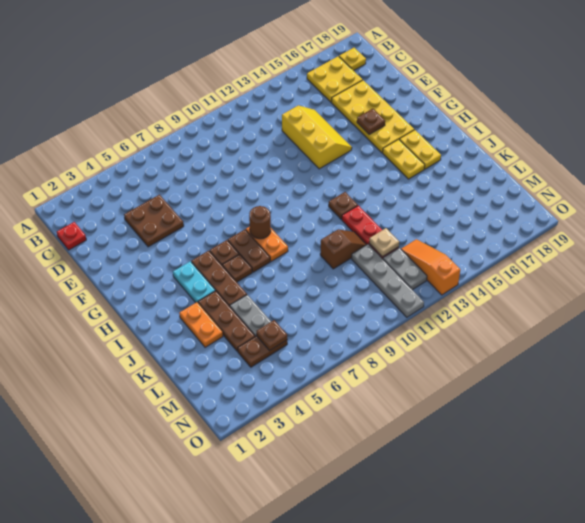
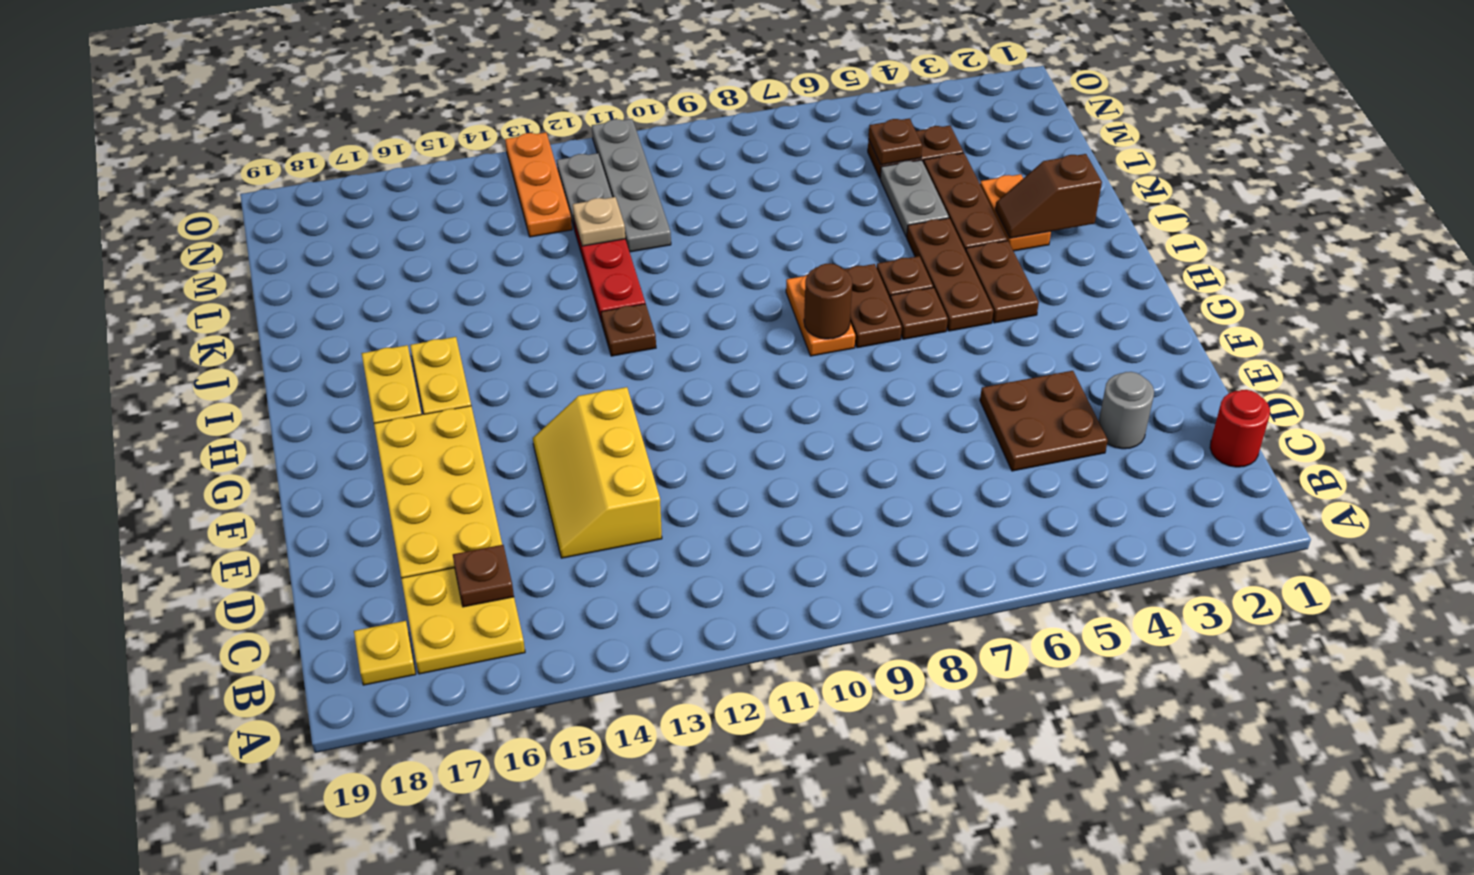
red plate C1 level 1 -> red round brick C1 level 1
none -> grey round brick D3 level 1
brown plate F16 level 2 -> brown plate C16 level 2
cyan plate H4:I4 level 1 -> brown plate H4:I4 level 1
brown slope K10:K11 level 1 top 10 -> brown slope J2:J3 level 2 top 2
orange slope M13:O13 level 1 top O -> orange plate M13:O13 level 1

